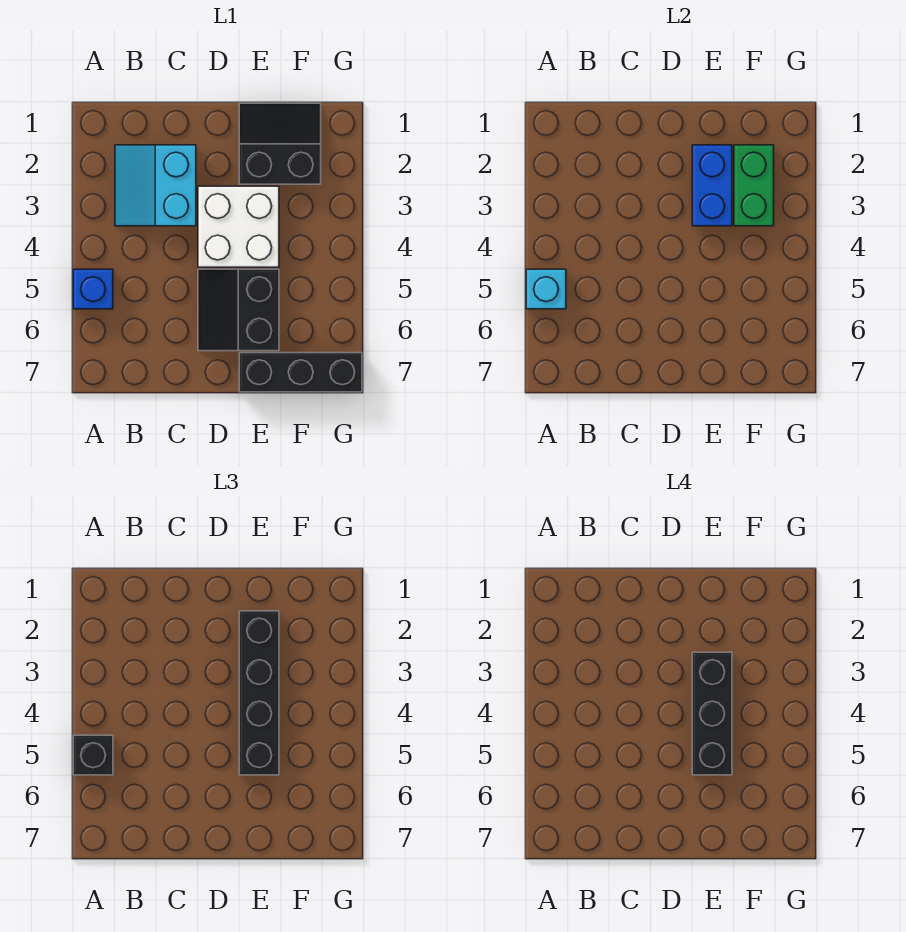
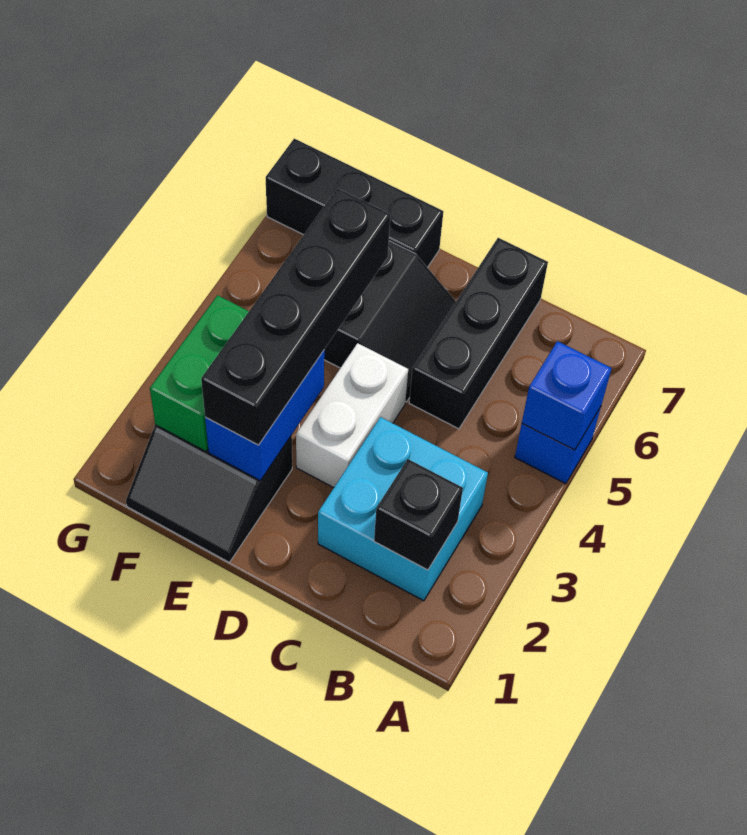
cyan brick A5 level 2 -> blue brick A5 level 2
black brick A5 level 3 -> black brick B2 level 2
cyan slope B2:C3 level 1 top C -> cyan brick B2:C3 level 1
white brick D3:E4 level 1 -> white brick D3:D4 level 1
black brick E3:E5 level 4 -> black brick C5:C7 level 1

